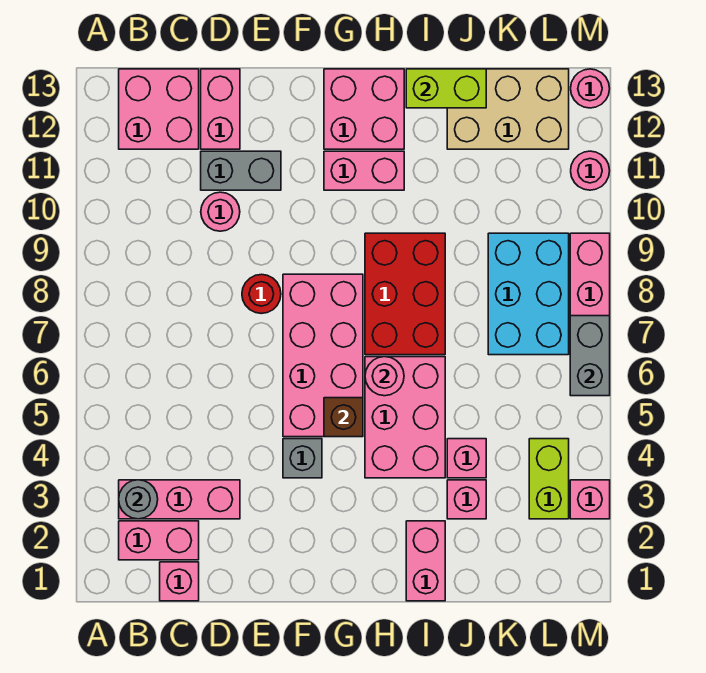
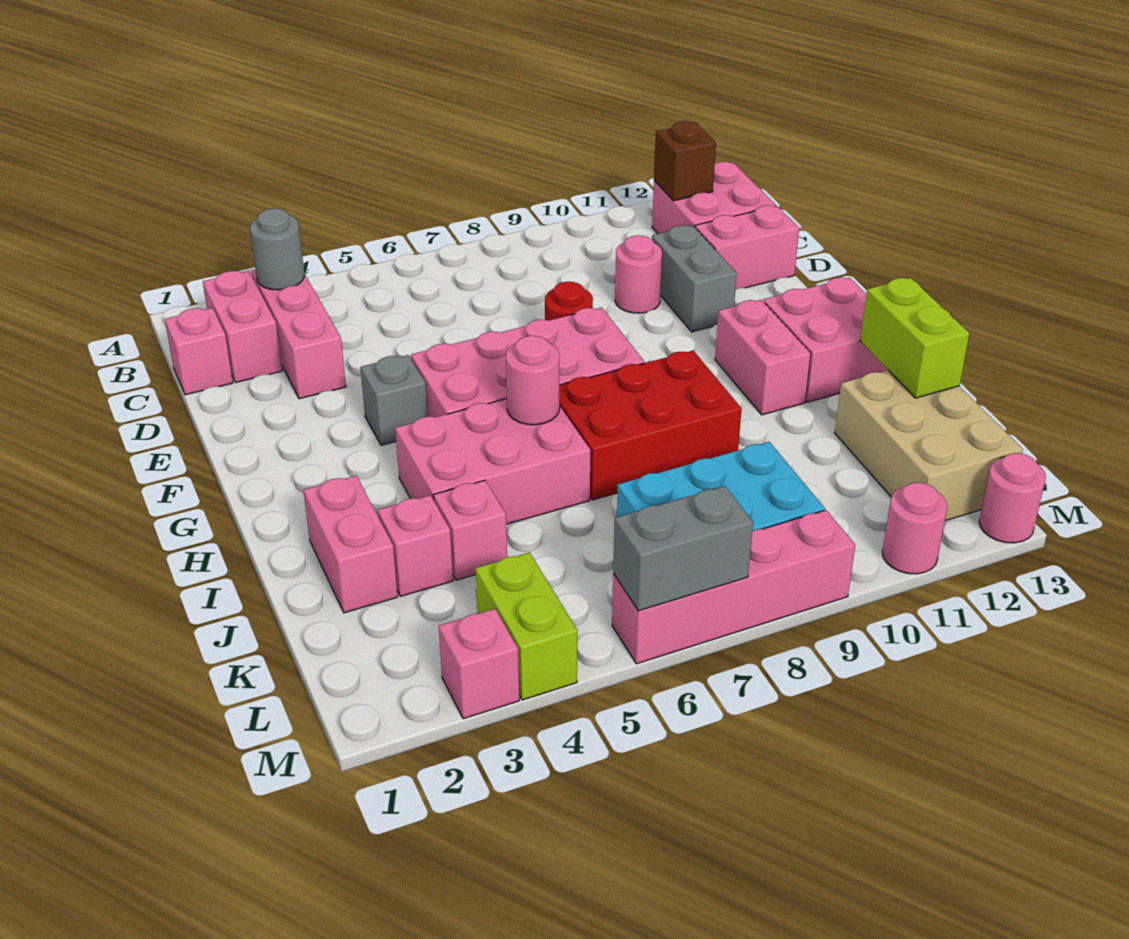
brown brick G5 level 2 -> brown brick B12 level 2
pink brick I1:I2 level 1 -> pink brick I2:J2 level 1
lime brick L3:L4 level 1 -> lime brick L4:M4 level 1

